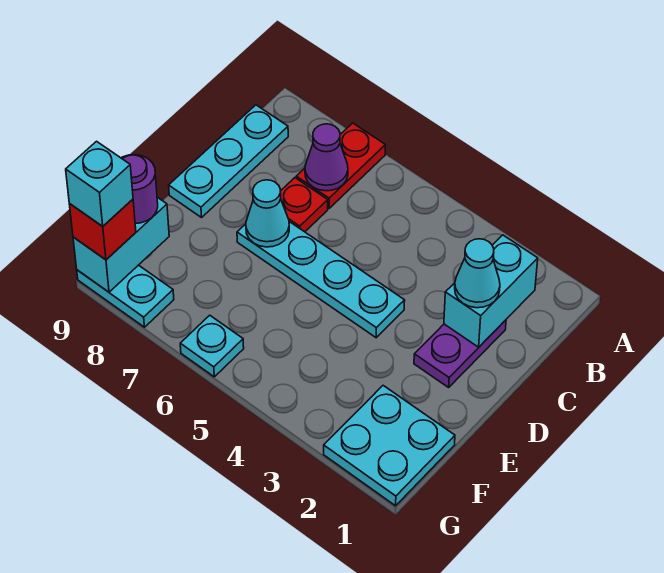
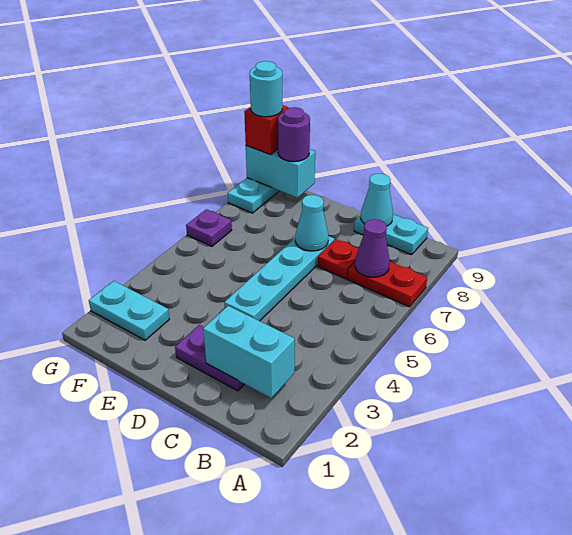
cyan plate B9:D9 level 1 -> cyan plate B9:C9 level 1
cyan cone C2 level 3 -> cyan cone C9 level 2
cyan plate F1:G2 level 1 -> cyan plate F2:G2 level 1
cyan plate G6 level 1 -> purple plate G6 level 1
cyan brick G9 level 4 -> cyan round brick G9 level 4

